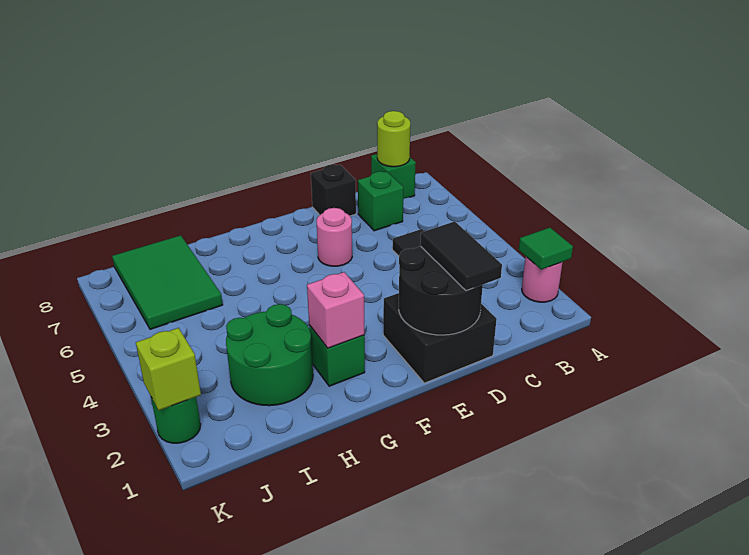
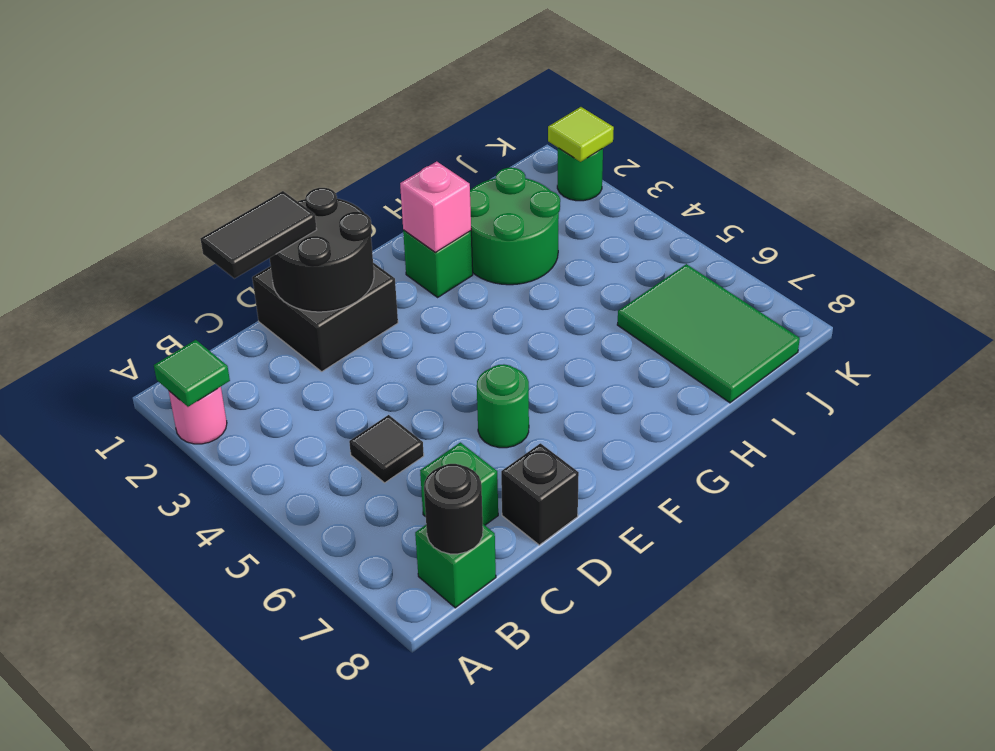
lime round brick B8 level 2 -> black round brick B8 level 2
black tile D1:D2 level 3 -> black tile C1:D1 level 3
pink round brick E6 level 1 -> green round brick E6 level 1
lime brick K2 level 2 -> lime tile K2 level 2

